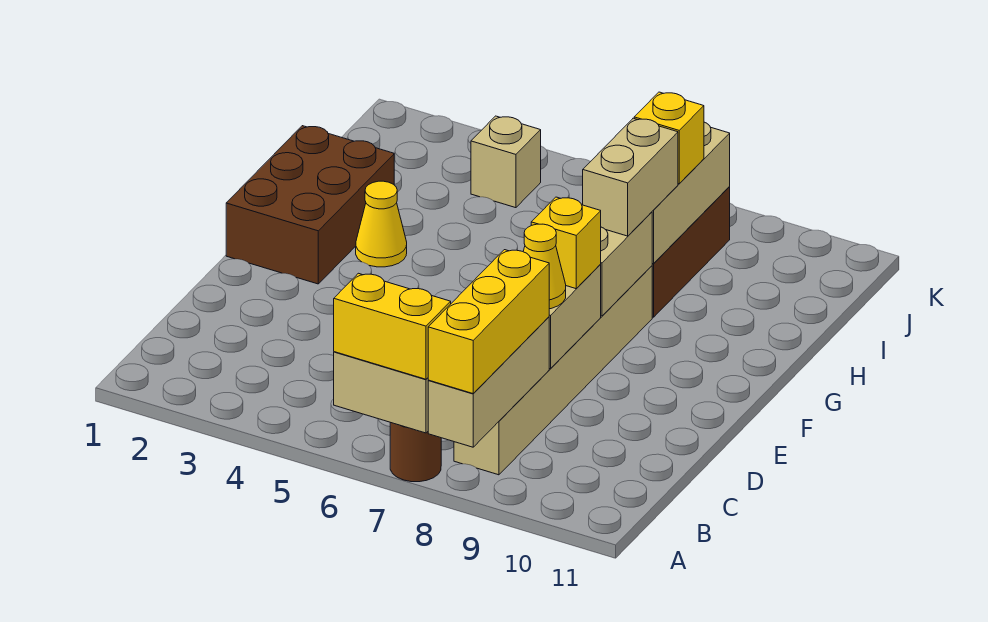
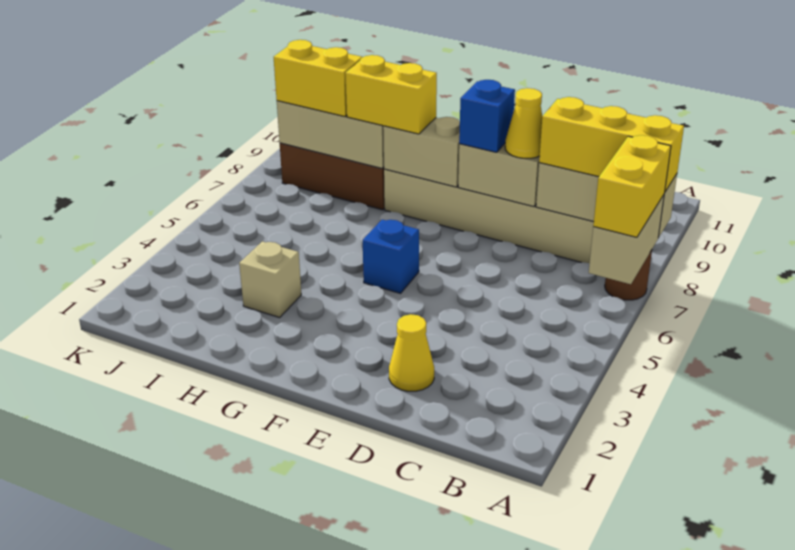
yellow brick E8 level 3 -> blue brick E8 level 3
brown brick F1:H2 level 1 -> none
none -> blue brick F5 level 1
yellow cone G3 level 1 -> yellow cone D2 level 1
tan brick G8:H8 level 3 -> yellow brick G8:H8 level 3
yellow brick I8 level 3 -> yellow brick I8:J8 level 3
tan brick J4 level 1 -> tan brick H3 level 1

